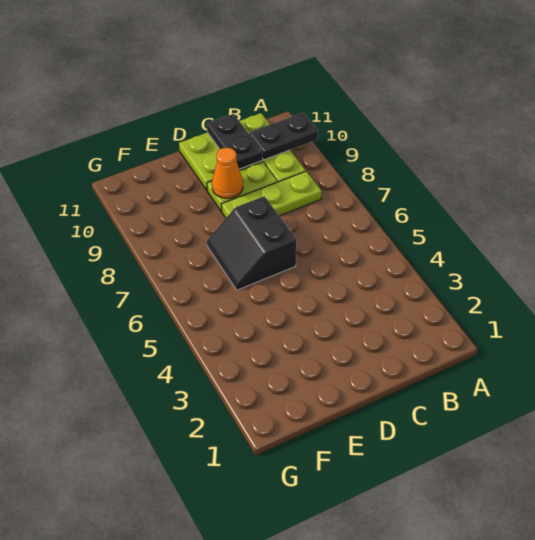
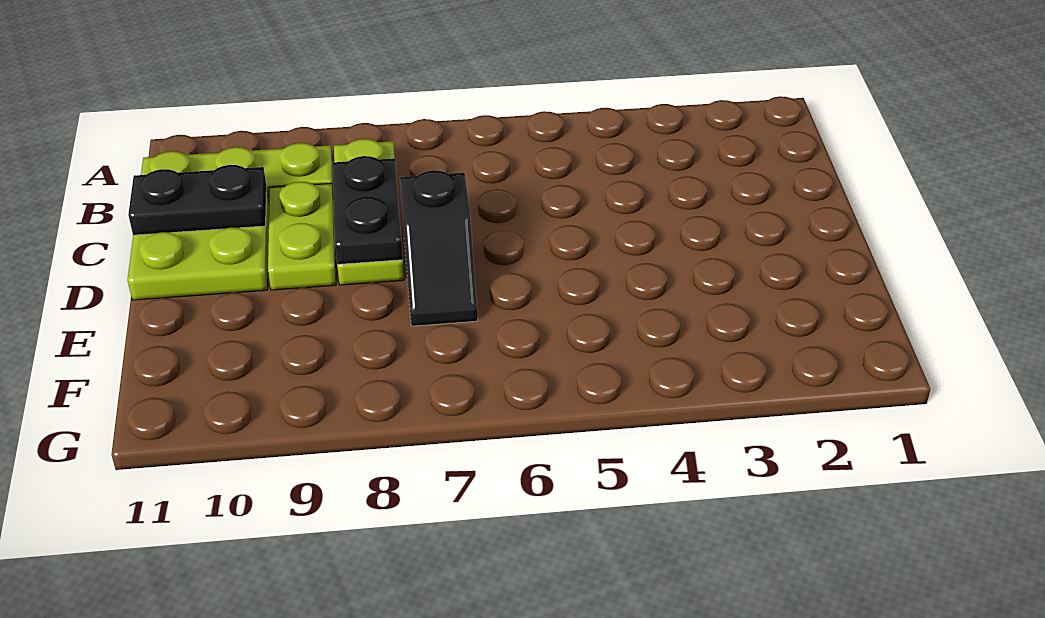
black plate A10:B10 level 2 -> black plate C8:D8 level 2
black slope D6:E7 level 1 top D -> black slope D7:E7 level 1 top D
orange cone D9 level 2 -> none

